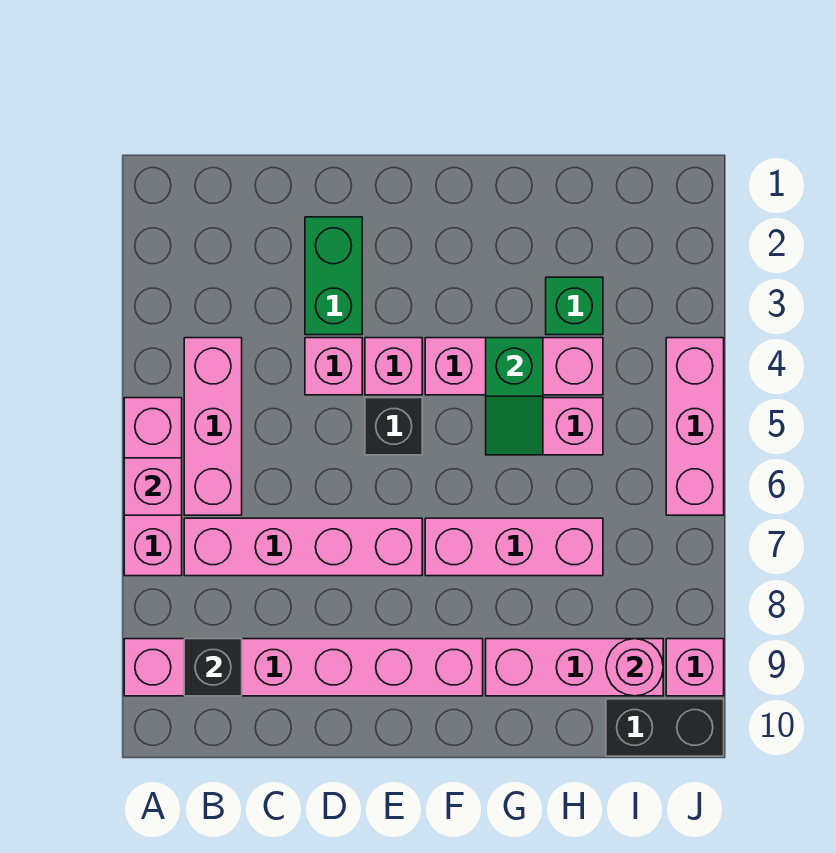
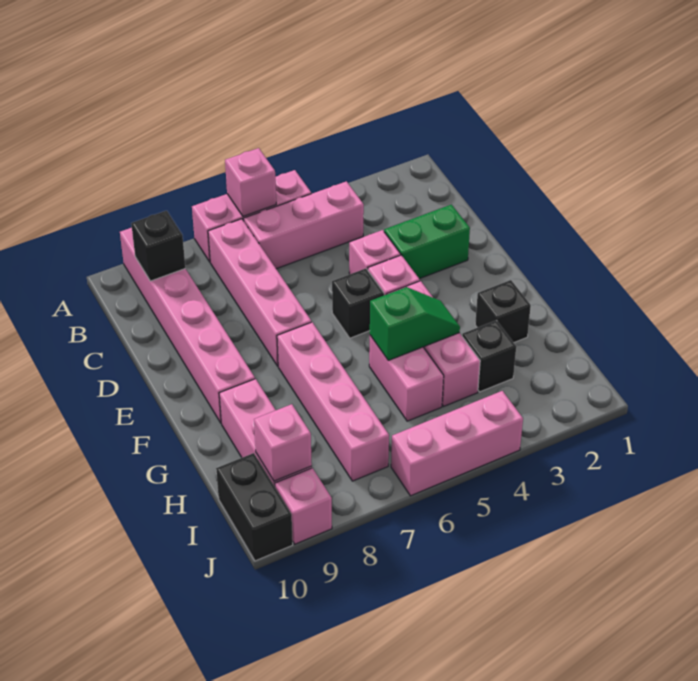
pink brick F7:H7 level 1 -> pink brick F7:I7 level 1
none -> black brick G2 level 1
green slope G4:G5 level 2 top 4 -> green slope G4:G5 level 2 top 5
green brick H3 level 1 -> black brick H3 level 1
pink round brick I9 level 2 -> pink brick I9 level 2

